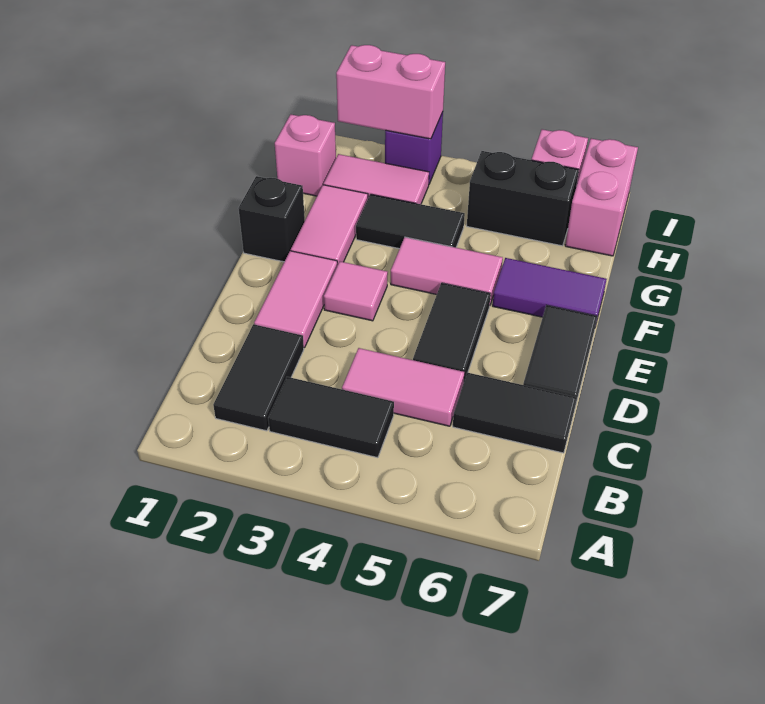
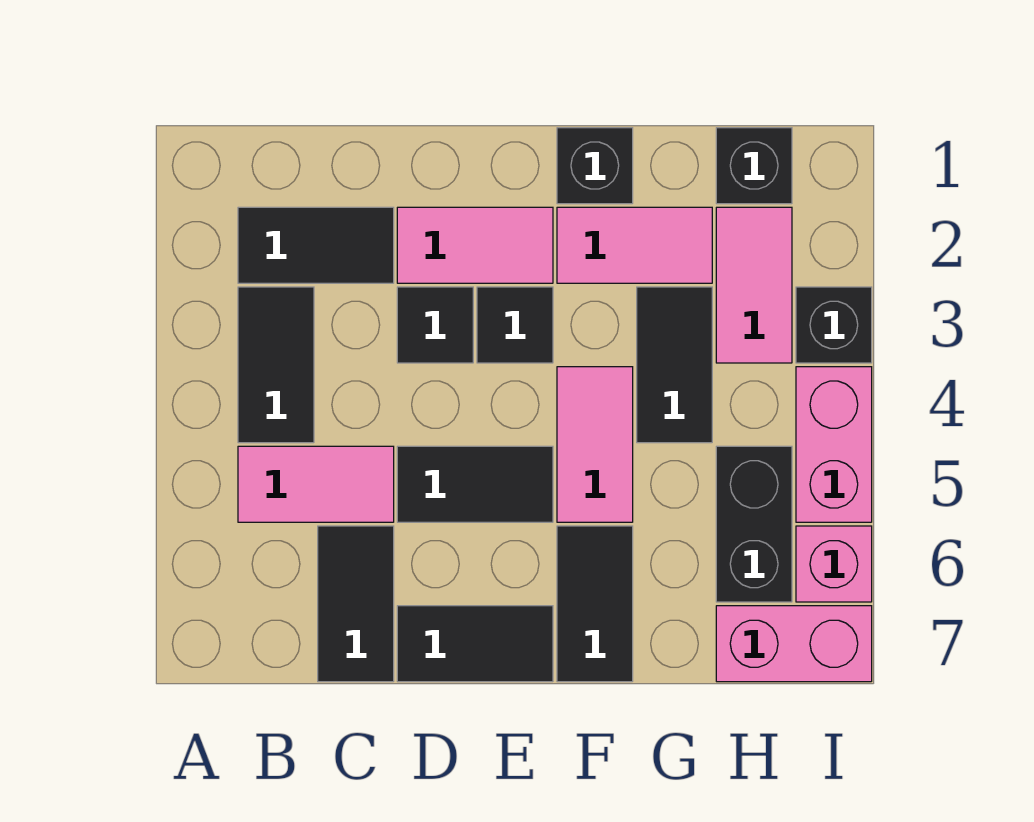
pink tile C4:C5 level 1 -> pink tile B5:C5 level 1
none -> black tile D3 level 1
pink tile E3 level 1 -> black tile E3 level 1
purple tile F6:F7 level 1 -> black tile F6:F7 level 1
pink brick H1 level 1 -> black brick H1 level 1
pink brick I2:I3 level 2 -> pink brick I4:I5 level 1
purple brick I3 level 1 -> black brick I3 level 1

